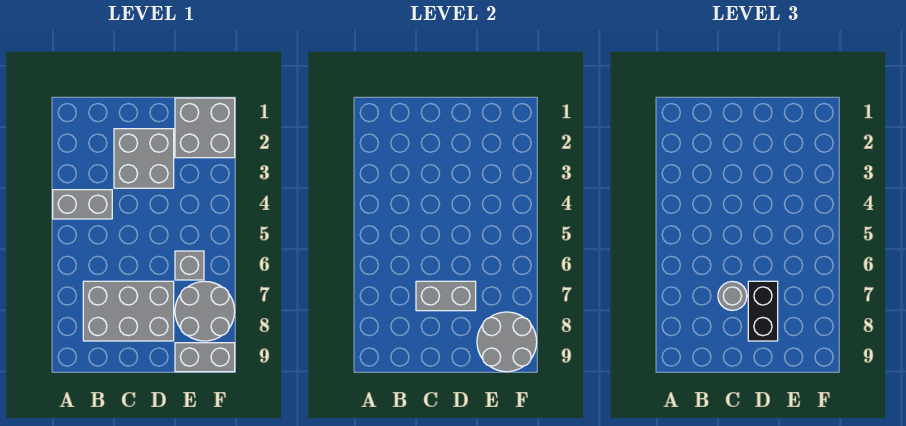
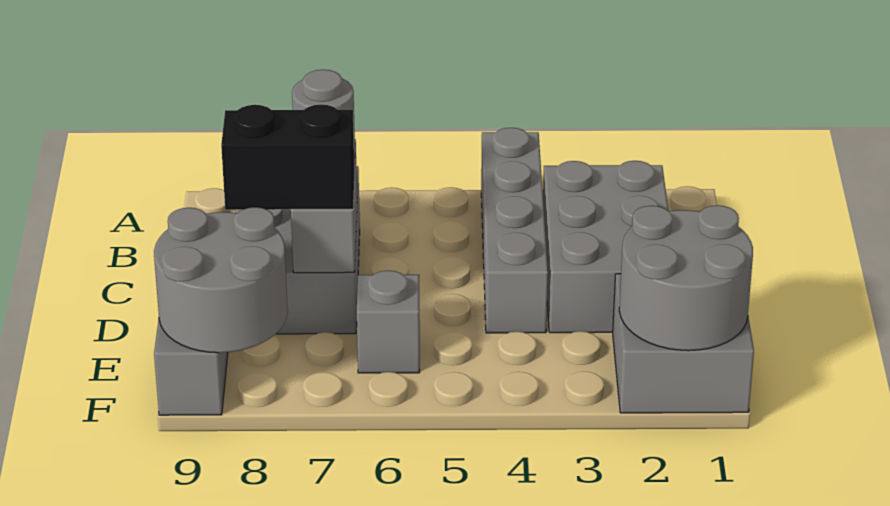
grey brick A4:B4 level 1 -> grey brick A4:D4 level 1
grey brick C2:D3 level 1 -> grey brick B2:D3 level 1
grey round brick E7:F8 level 1 -> grey round brick E1:F2 level 2

